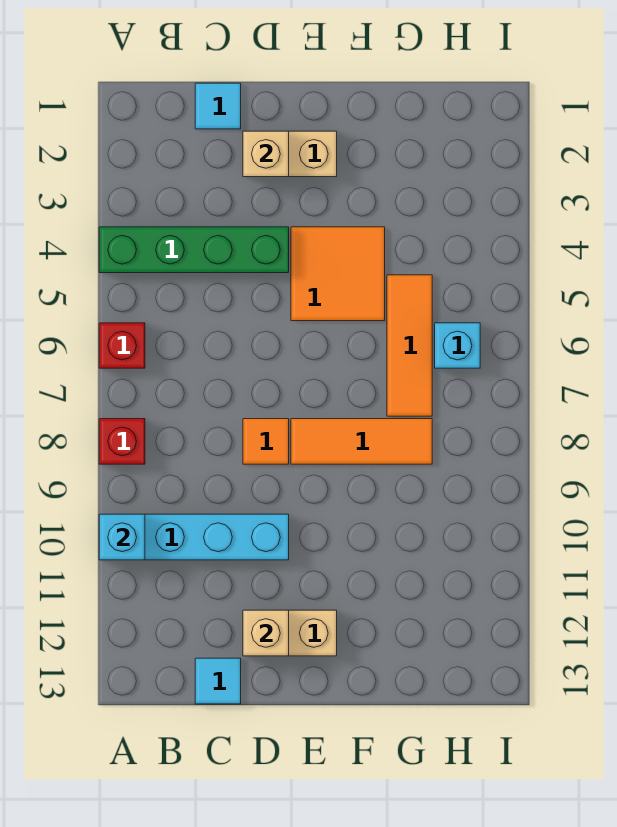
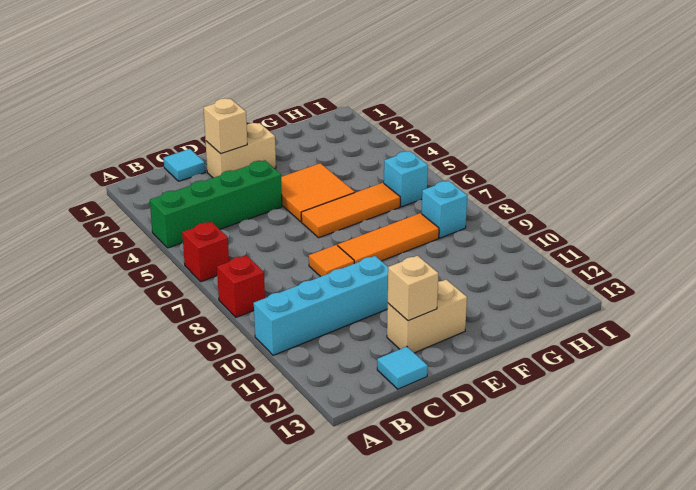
cyan brick A10 level 2 -> cyan brick H8 level 1
orange tile G5:G7 level 1 -> orange tile E6:G6 level 1

